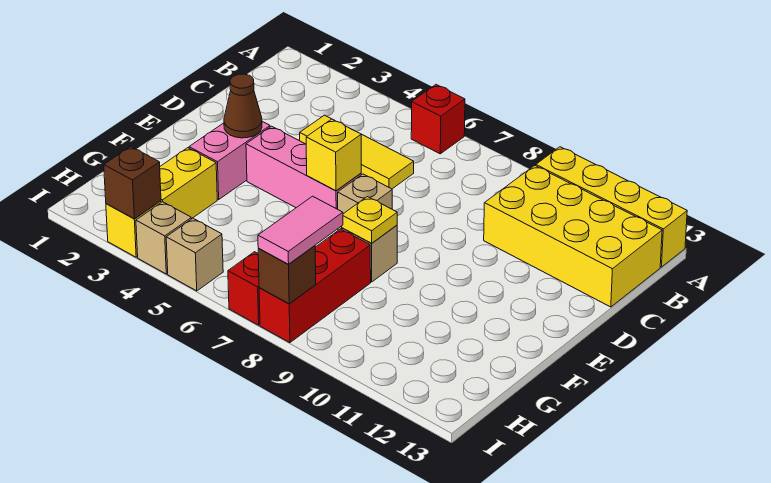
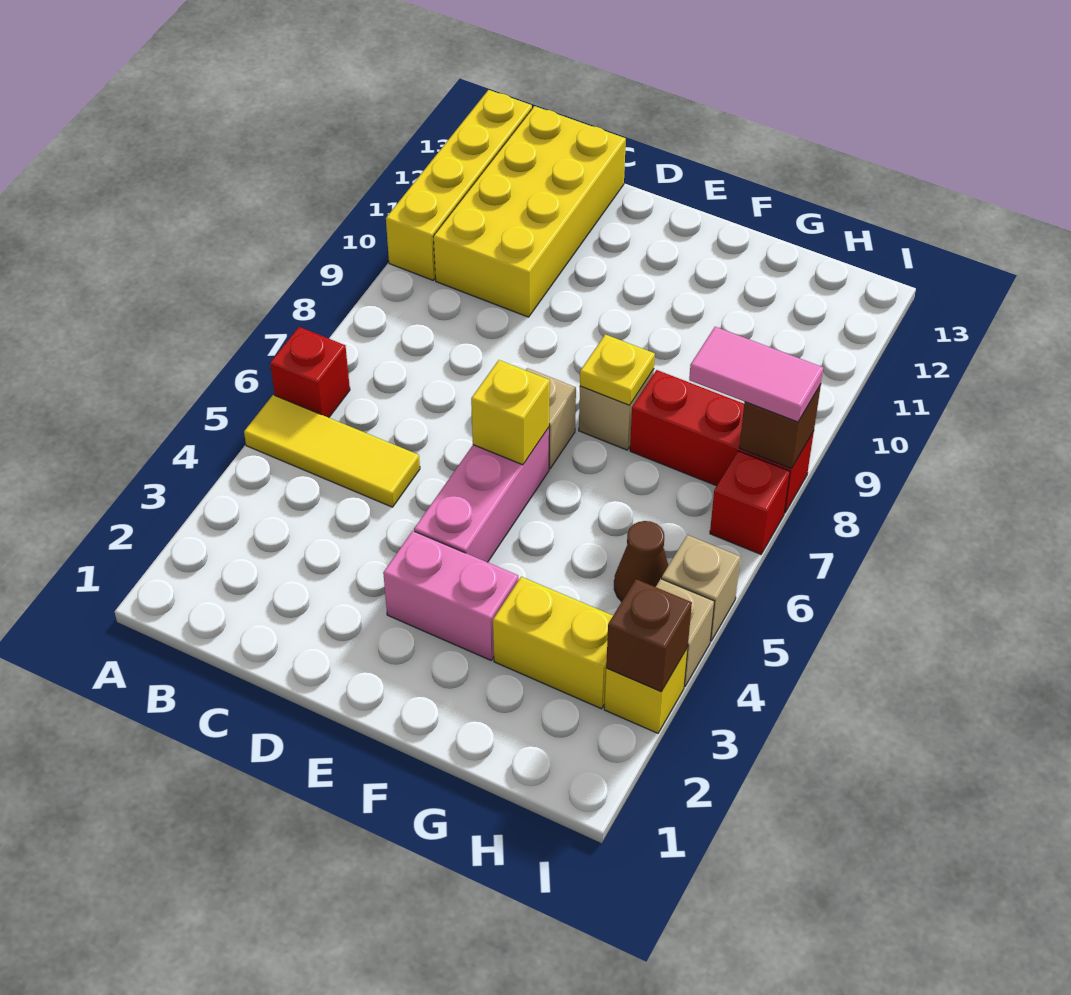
yellow tile C4:C6 level 1 -> yellow tile A5:C5 level 1
brown cone E3 level 2 -> brown cone H5 level 1

